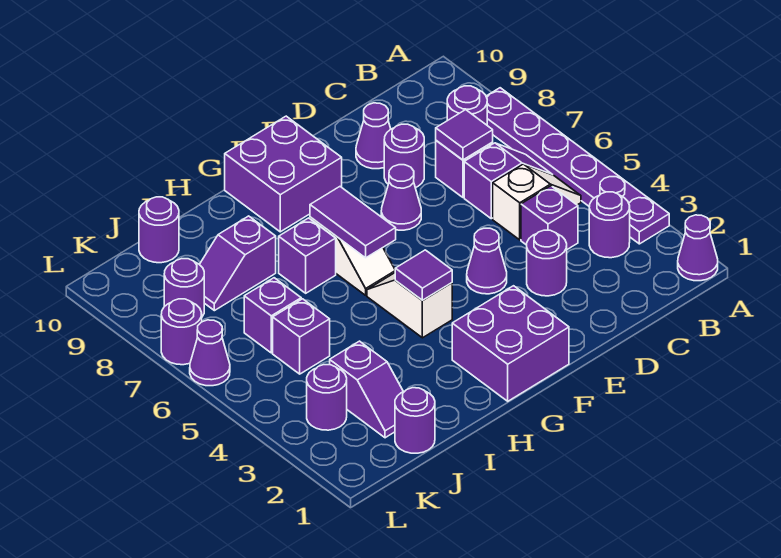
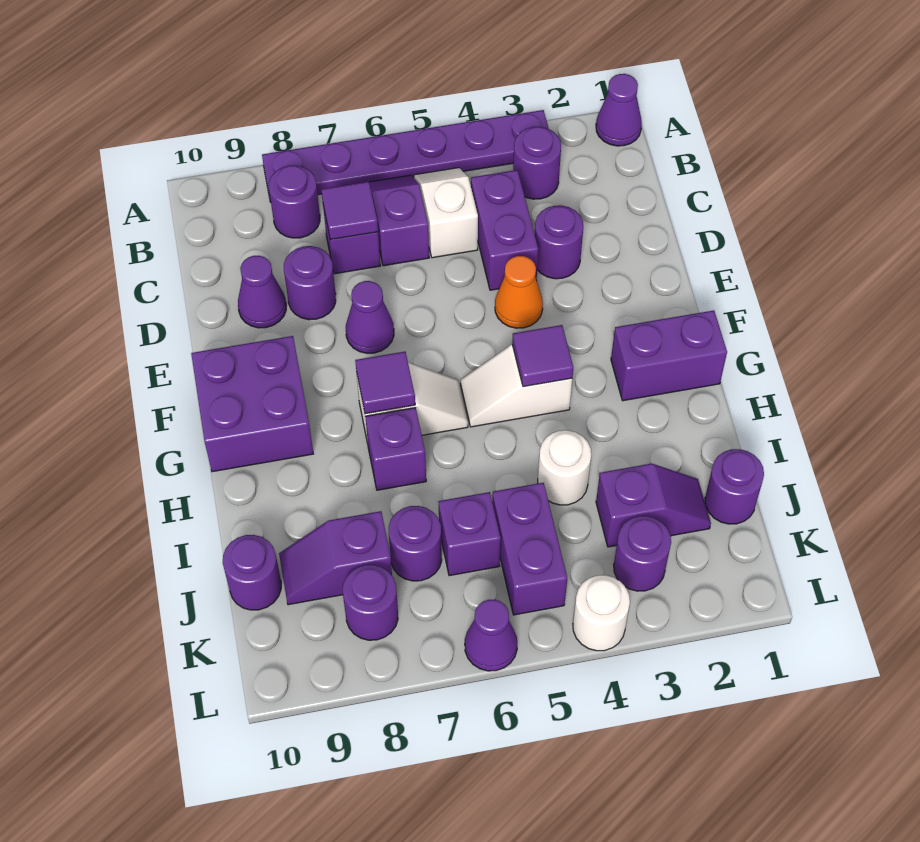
purple brick C4 level 1 -> purple brick C4:D4 level 1
purple cone E4 level 1 -> orange cone E4 level 1
purple brick F1:G2 level 1 -> purple brick G1:G2 level 1
purple tile G6:G7 level 2 -> purple tile G7 level 2
none -> white round brick I4 level 1
purple slope I8:J8 level 1 top I -> purple slope J8:J9 level 1 top 8
purple brick J5 level 1 -> purple brick J5:K5 level 1
none -> white round brick L4 level 1
purple round brick L7 level 1 -> purple round brick J7 level 1

